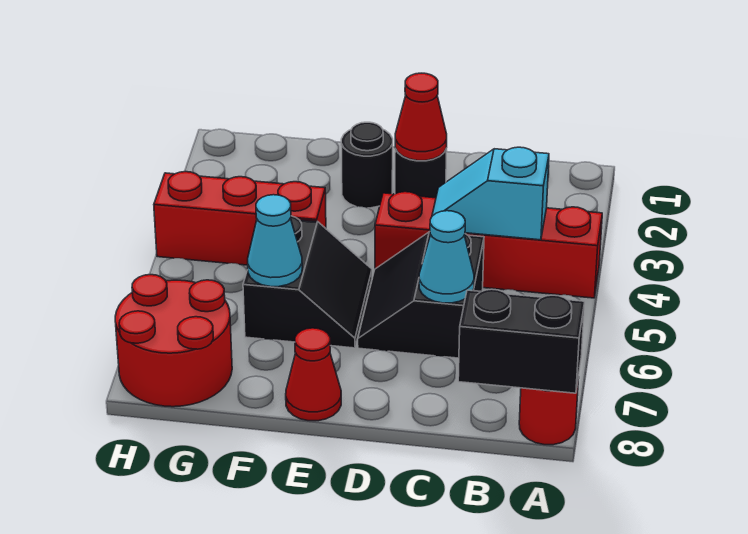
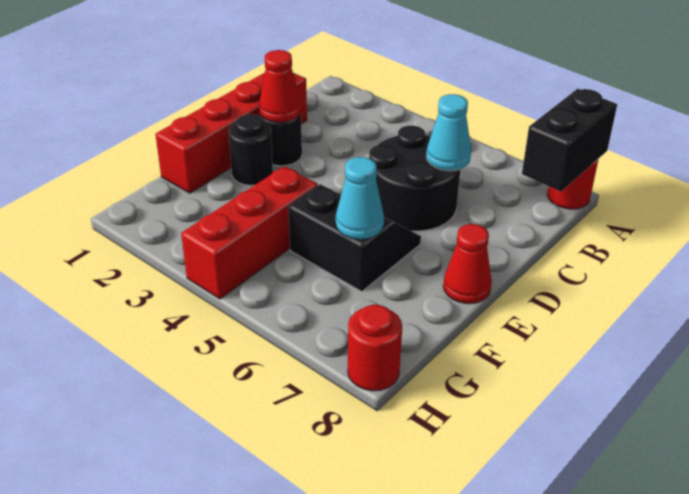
red brick A4:D4 level 1 -> red brick C1:F1 level 1
cyan slope B4:C4 level 2 top B -> none
black slope C5:D6 level 1 top C -> black round brick C5:D6 level 1
red round brick G7:H8 level 1 -> red round brick H8 level 1

